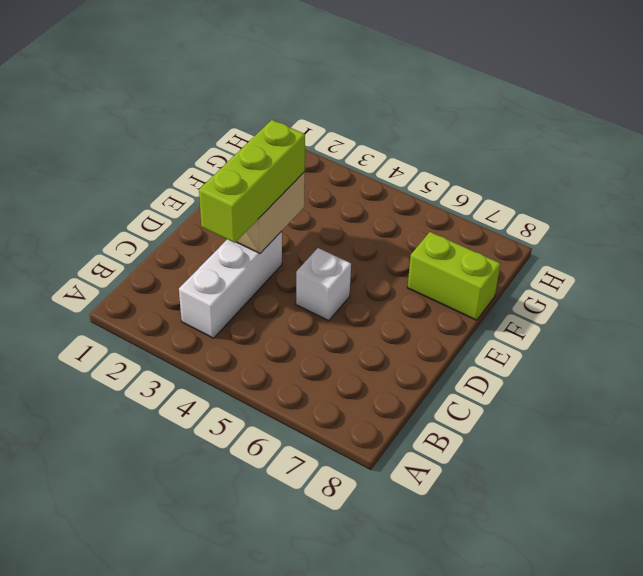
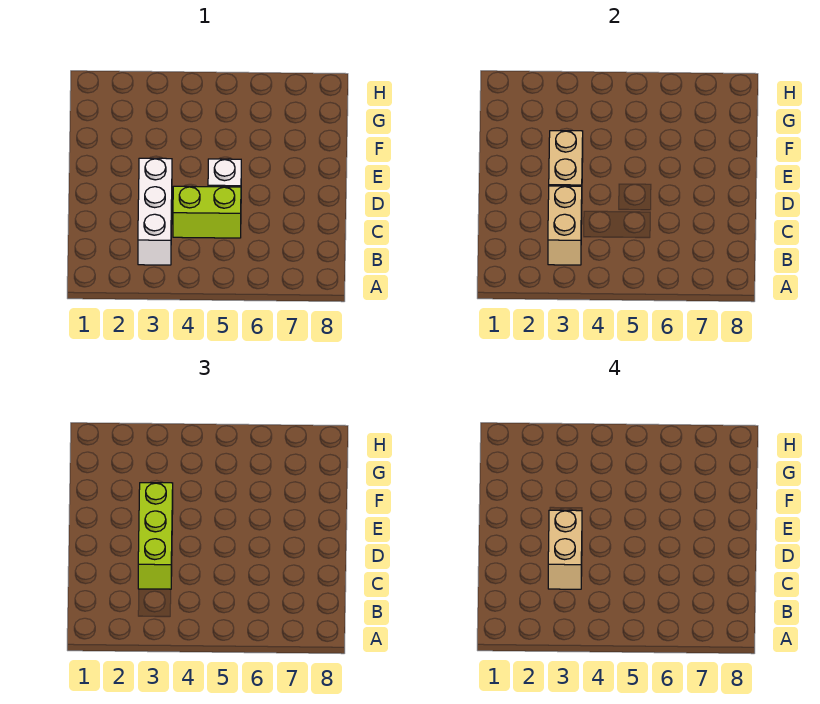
none -> tan brick B3:C3 level 2
none -> tan brick C3:D3 level 4
lime brick F7:F8 level 1 -> lime brick C4:C5 level 1

